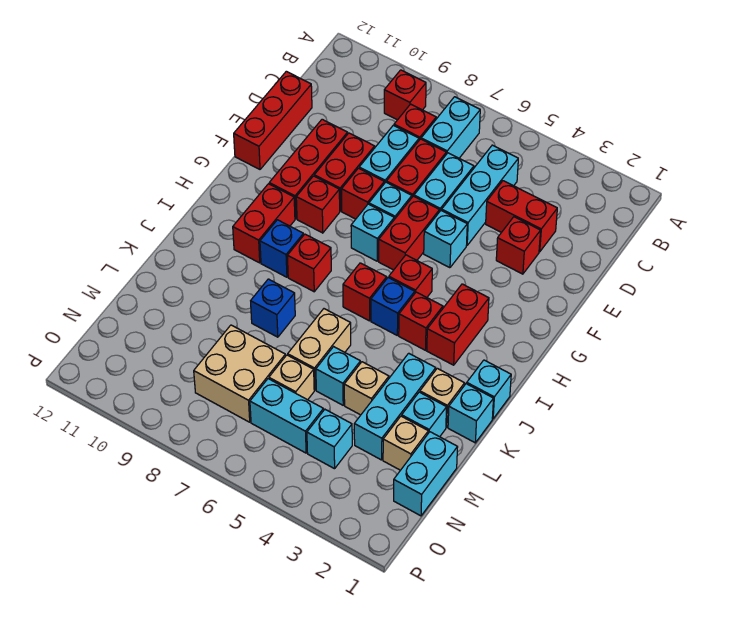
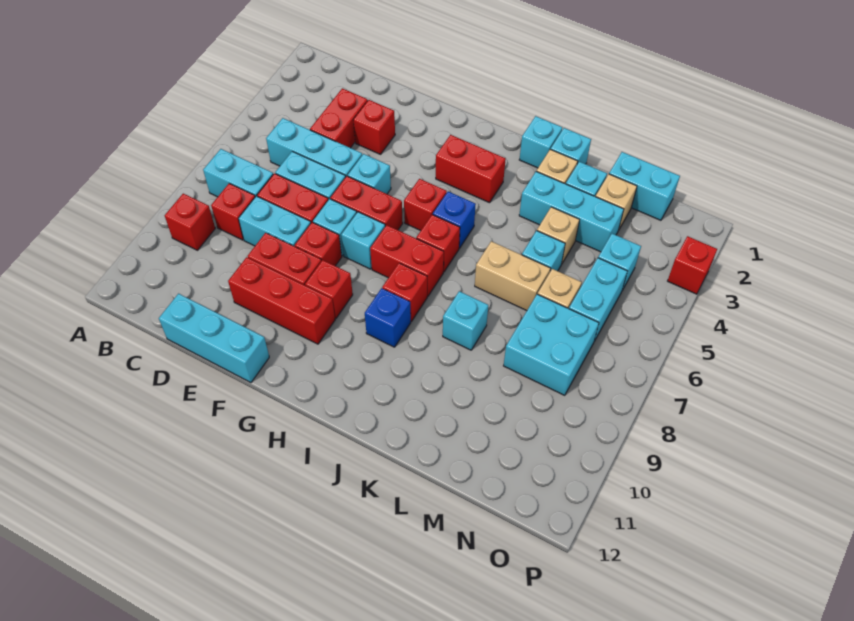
red brick D12:F12 level 1 -> cyan brick D12:F12 level 1
red brick H10:I10 level 1 -> red brick H7:I7 level 1
red brick I4 level 1 -> red brick P3 level 1
blue brick K8 level 1 -> cyan brick K8 level 1
tan brick M7:N8 level 1 -> cyan brick M7:N8 level 1

